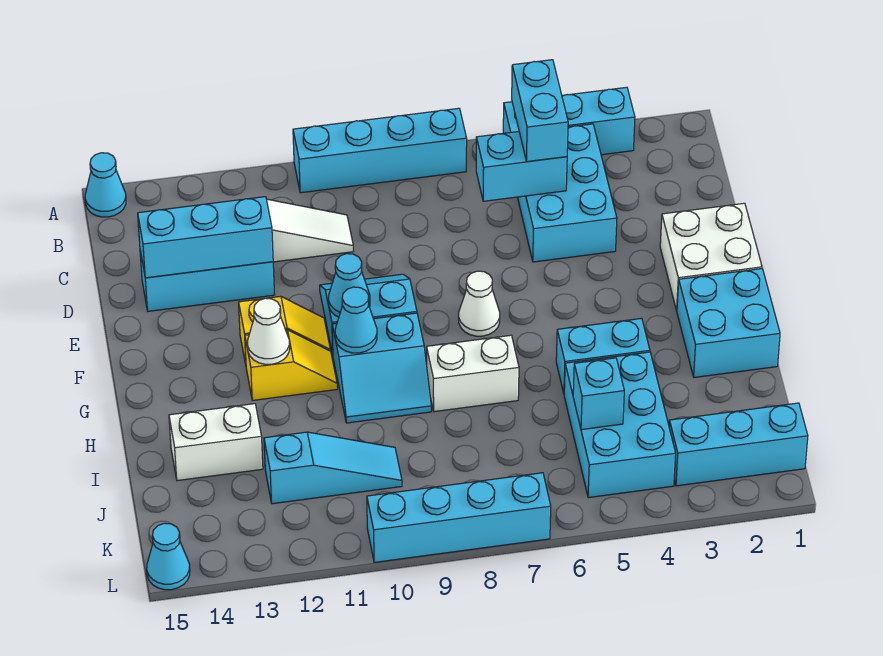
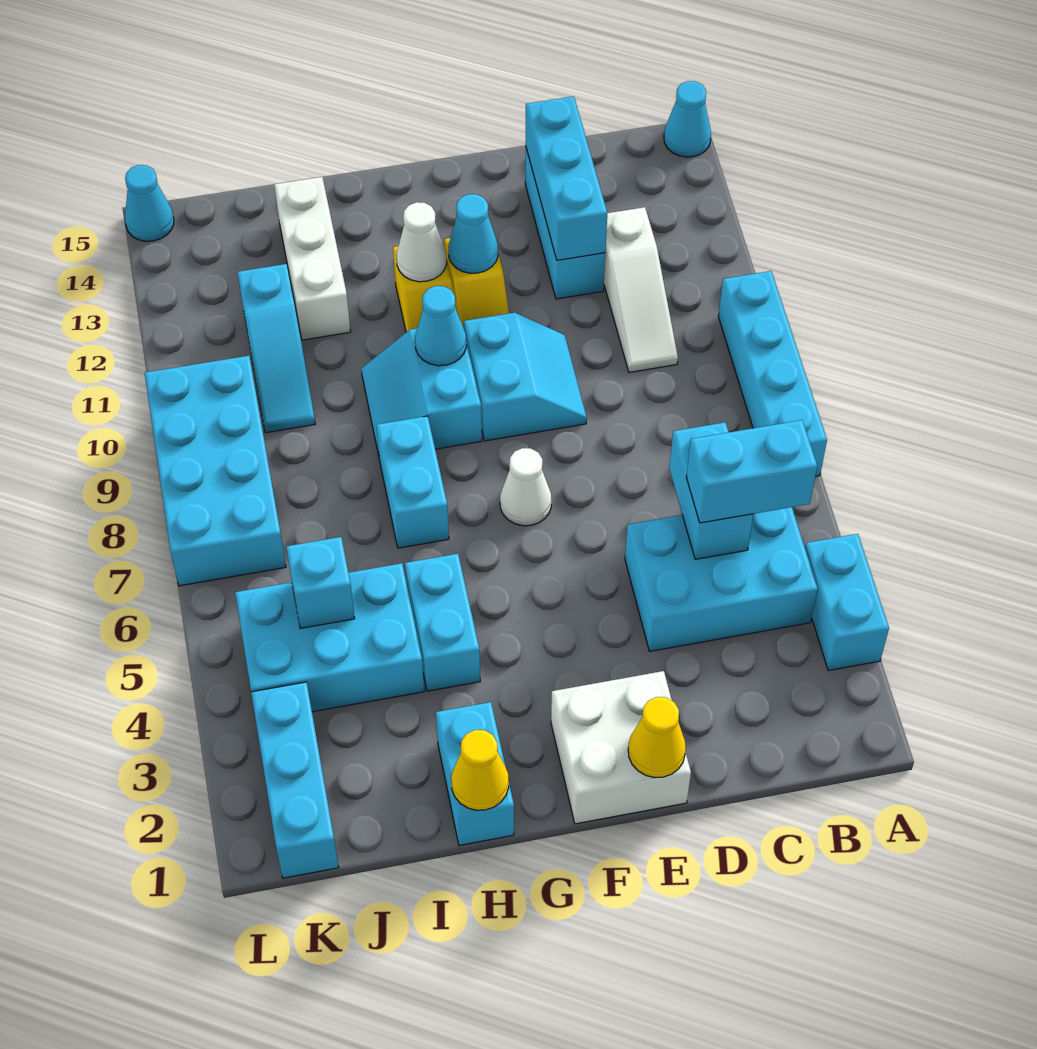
cyan brick A3:A5 level 1 -> cyan brick A3:A4 level 1
none -> yellow cone E1 level 2
cyan cone F10 level 2 -> cyan cone F12 level 2
cyan brick G1:H2 level 1 -> cyan brick H1:H2 level 1
none -> yellow cone H1 level 2
white brick H7:H8 level 1 -> cyan brick H7:H8 level 1
white brick I13:I14 level 1 -> white brick I12:I14 level 1
cyan brick L7:L10 level 1 -> cyan brick K7:L10 level 1

